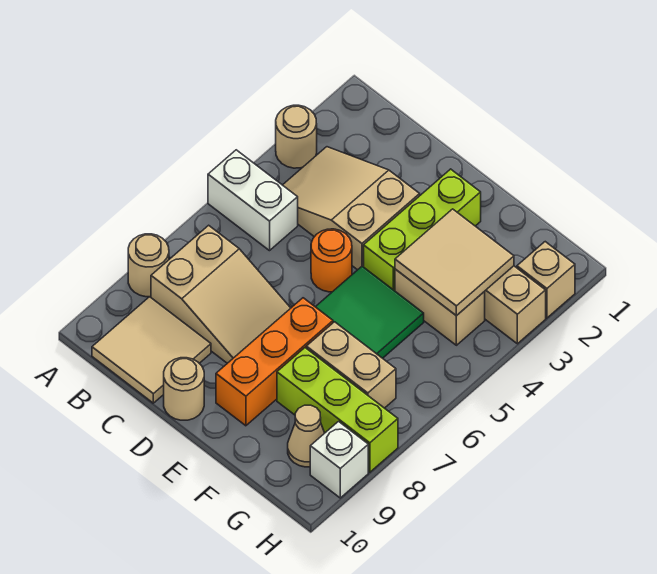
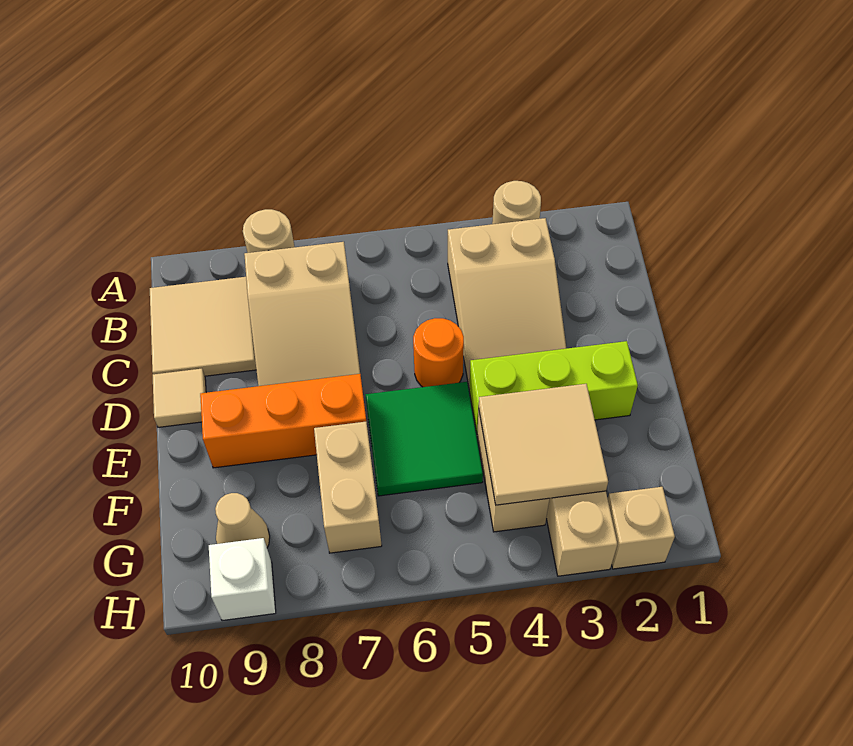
white brick A5:B5 level 1 -> none
tan slope B3:D4 level 1 top D -> tan slope B3:D4 level 1 top B
tan round brick D10 level 1 -> tan tile D10 level 1
lime brick F8:H8 level 1 -> none

